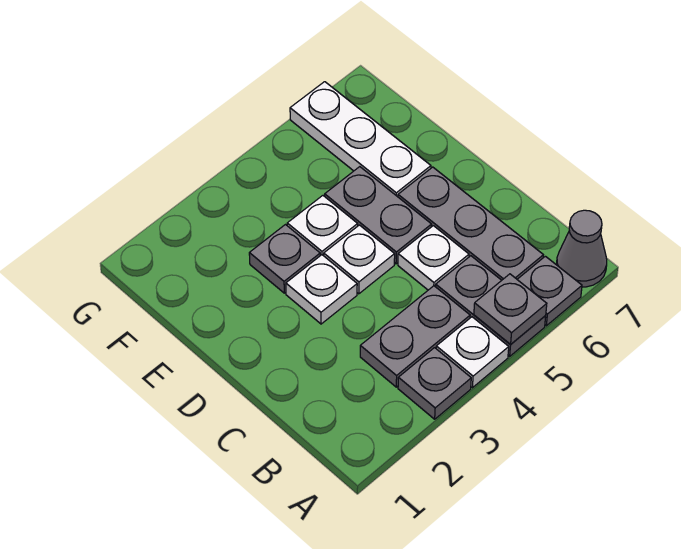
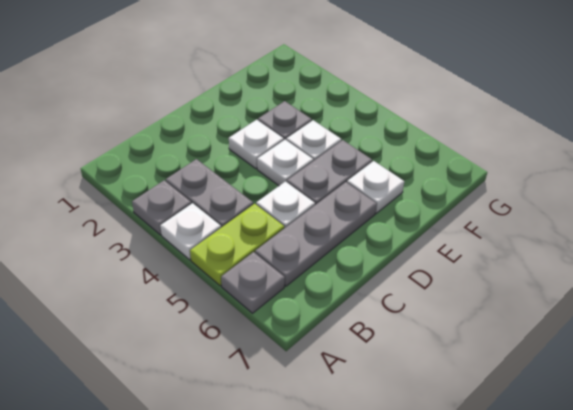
grey plate A5:B5 level 1 -> lime plate A5:B5 level 1
grey plate A5 level 2 -> none
grey cone A7 level 1 -> none
white plate E6:G6 level 1 -> white plate E6 level 1

